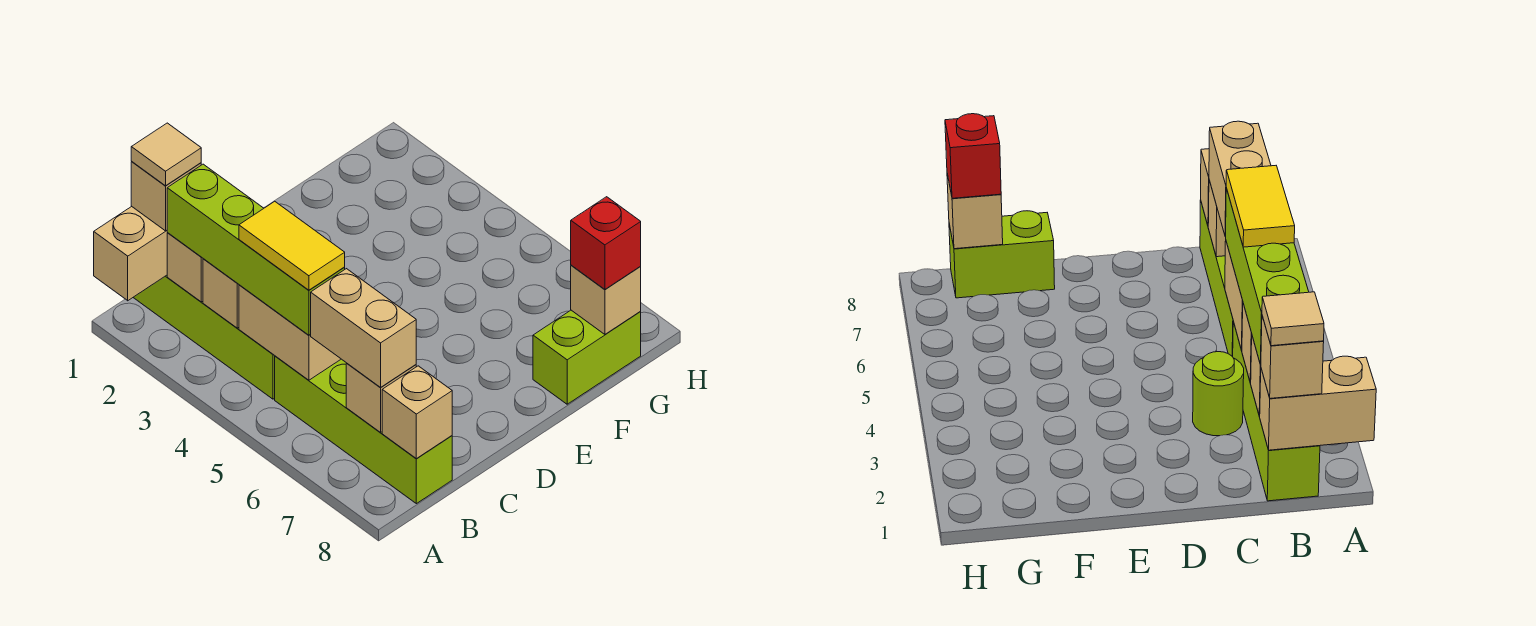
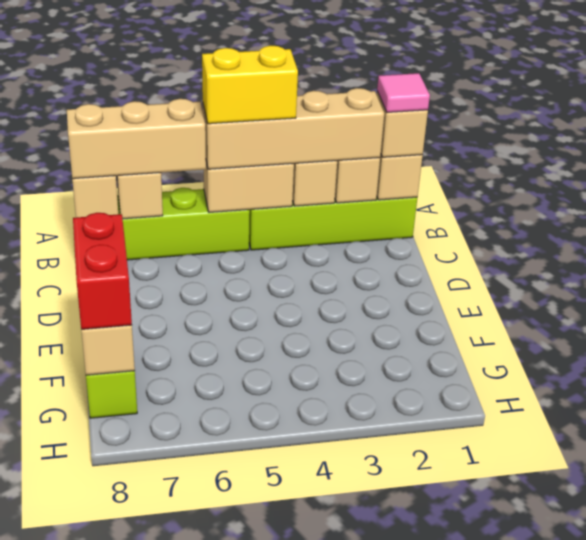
tan tile B1 level 4 -> pink tile B1 level 4
lime brick B2:B5 level 3 -> tan brick B2:B5 level 3
yellow tile B4:B5 level 4 -> yellow brick B4:B5 level 4
tan brick B6:B7 level 3 -> tan brick B6:B8 level 3
lime round brick C3 level 1 -> none
red brick G8 level 3 -> red brick F8:G8 level 3

